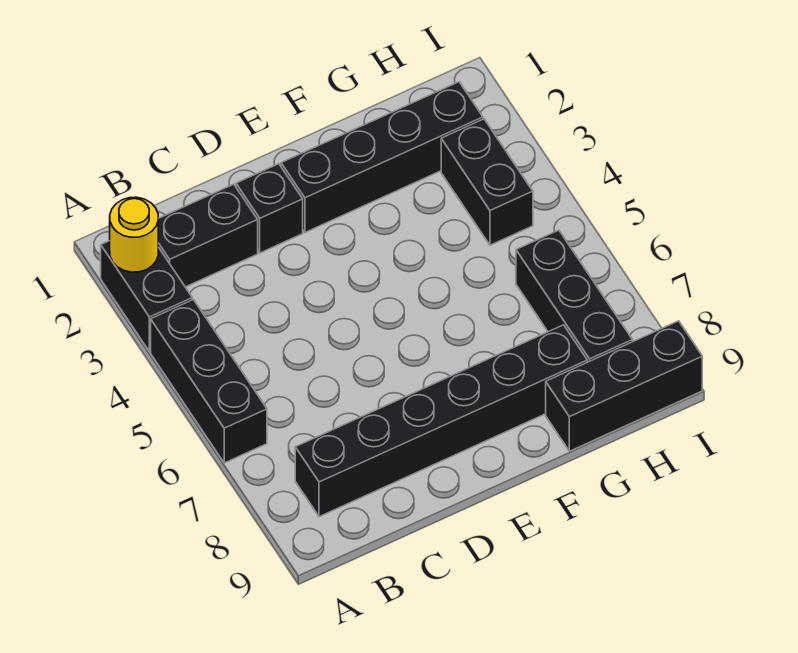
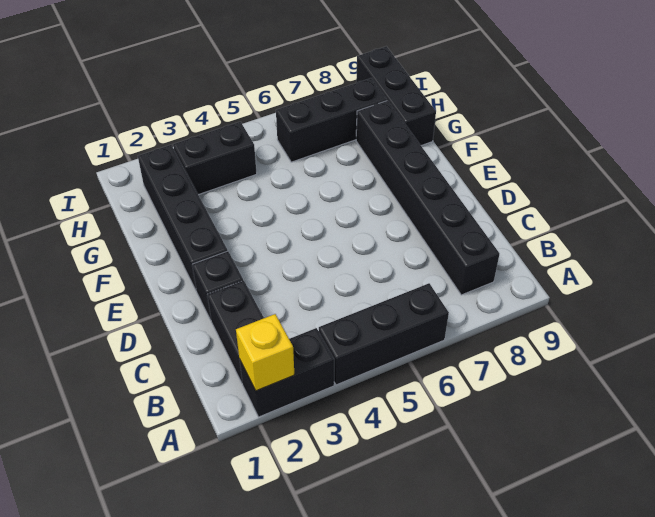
yellow round brick A2 level 2 -> yellow brick A2 level 2

